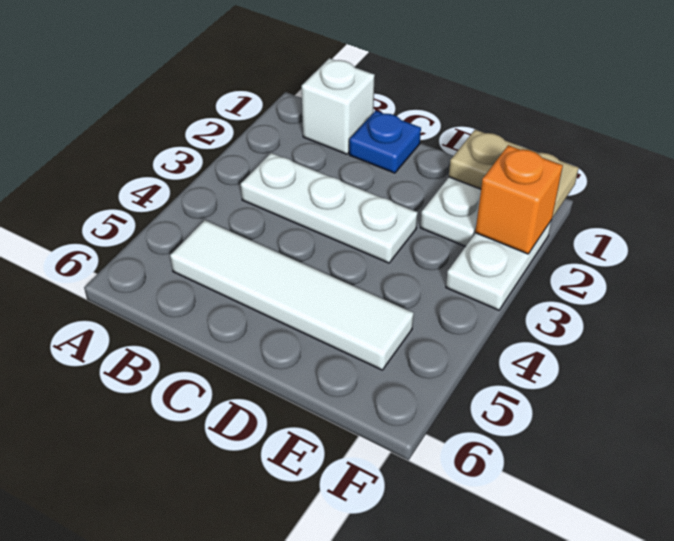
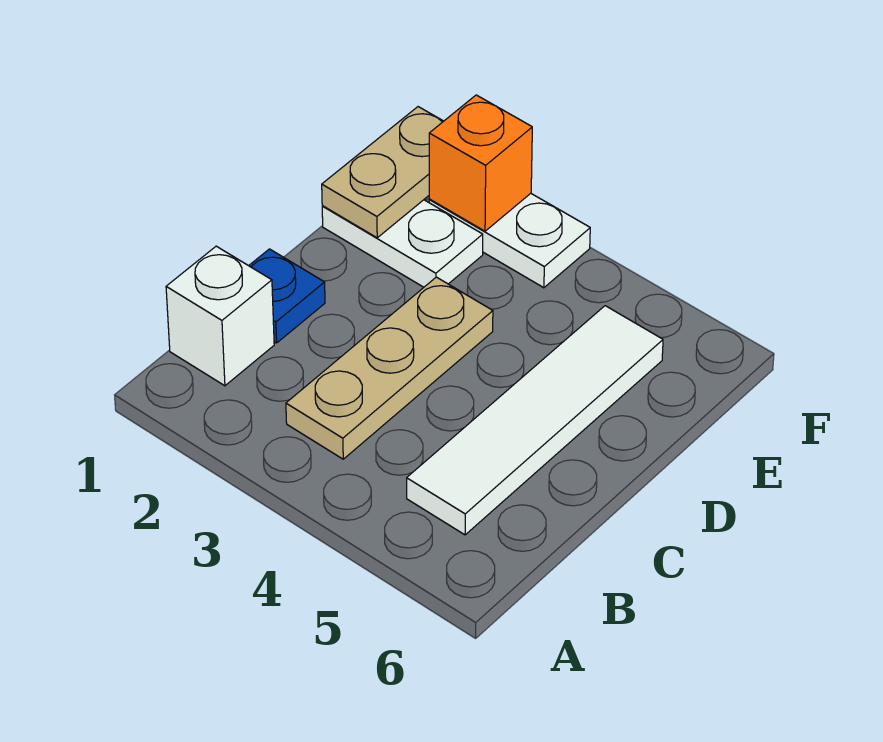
white plate B3:D3 level 1 -> tan plate B3:D3 level 1

